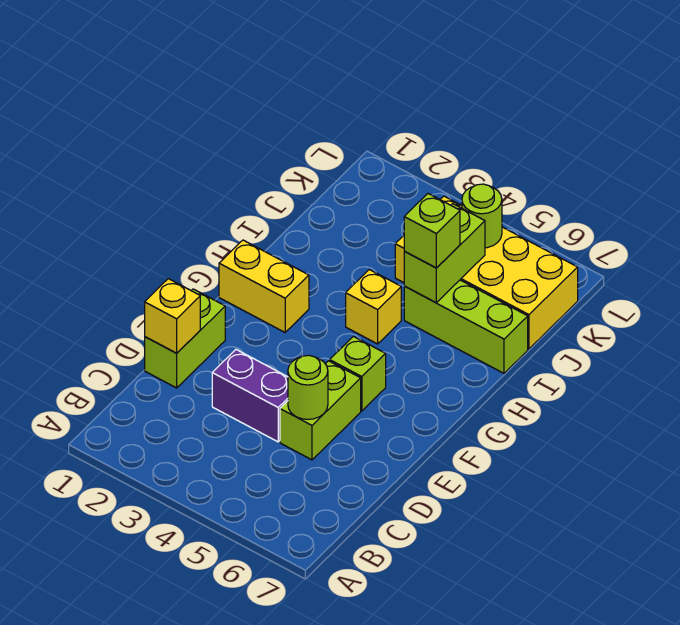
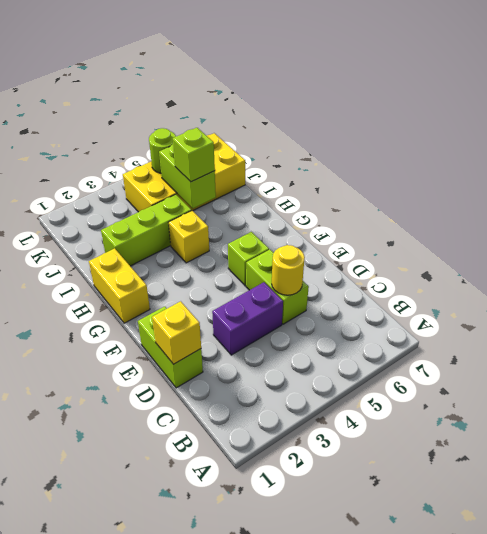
lime round brick D5 level 2 -> yellow round brick D5 level 2
yellow brick G1:G2 level 1 -> yellow brick G1:H1 level 1
lime brick I5:I7 level 1 -> lime brick I2:I4 level 1

